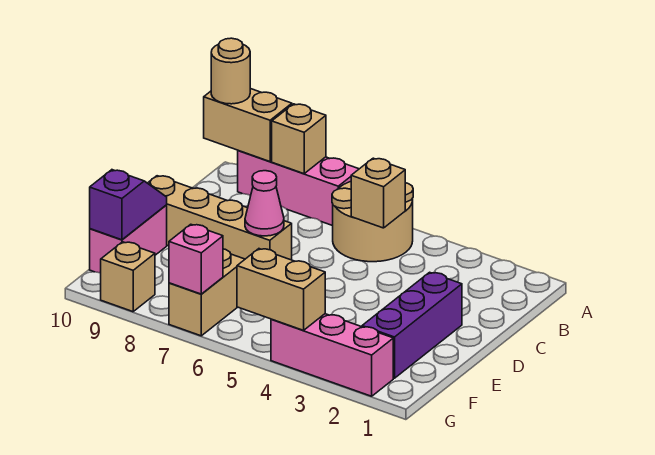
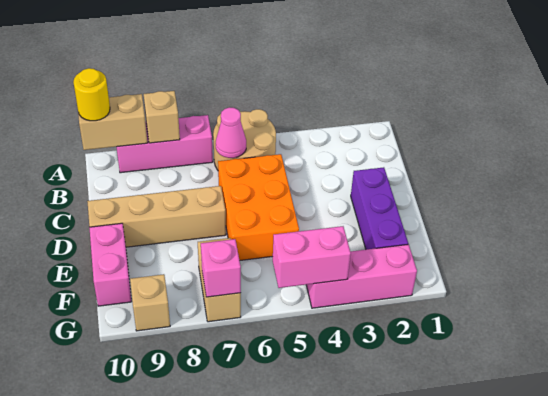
tan round brick A10 level 3 -> yellow round brick A10 level 3
tan brick B5 level 2 -> none
none -> orange brick C5:E6 level 1
pink cone D7 level 2 -> pink cone B6 level 2
purple slope E10:F10 level 2 top F -> none
tan brick G4:G5 level 2 -> pink brick G4:G5 level 2

